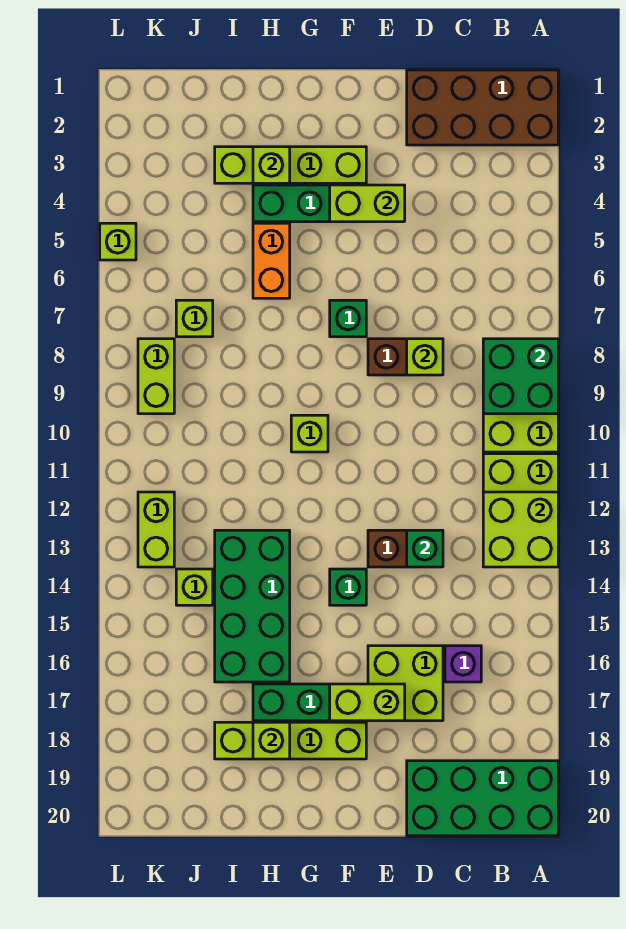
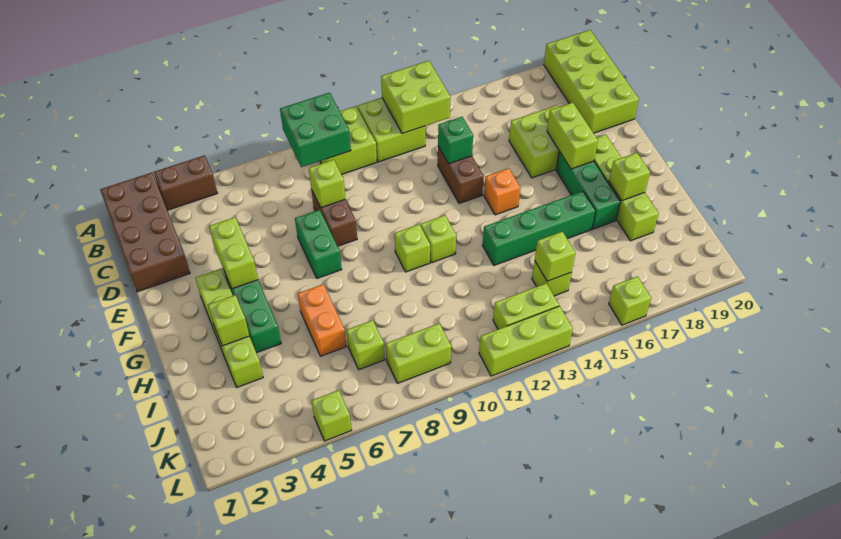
none -> brown brick A3:A4 level 1
green brick A19:D20 level 1 -> lime brick A19:D20 level 1
purple brick C16 level 1 -> none
green brick F7 level 1 -> green brick E7:F7 level 1
green brick F14 level 1 -> orange brick F14 level 1
none -> lime brick G11 level 1
orange brick H5:H6 level 1 -> orange brick H6:I6 level 1
green brick H13:I16 level 1 -> green brick H13:H16 level 1
none -> lime brick J14 level 2
none -> lime brick L11:L13 level 1
none -> lime brick L16 level 1

